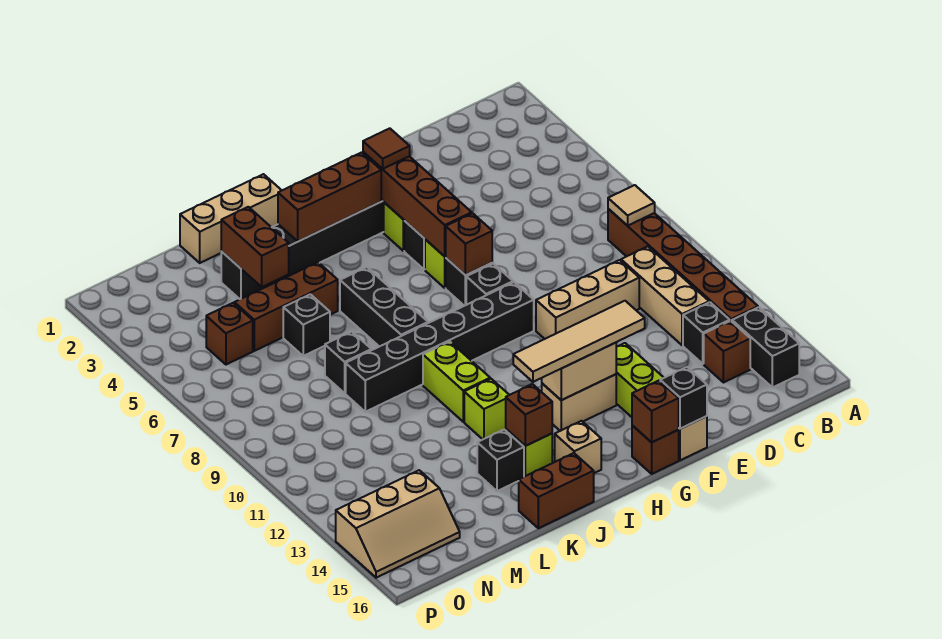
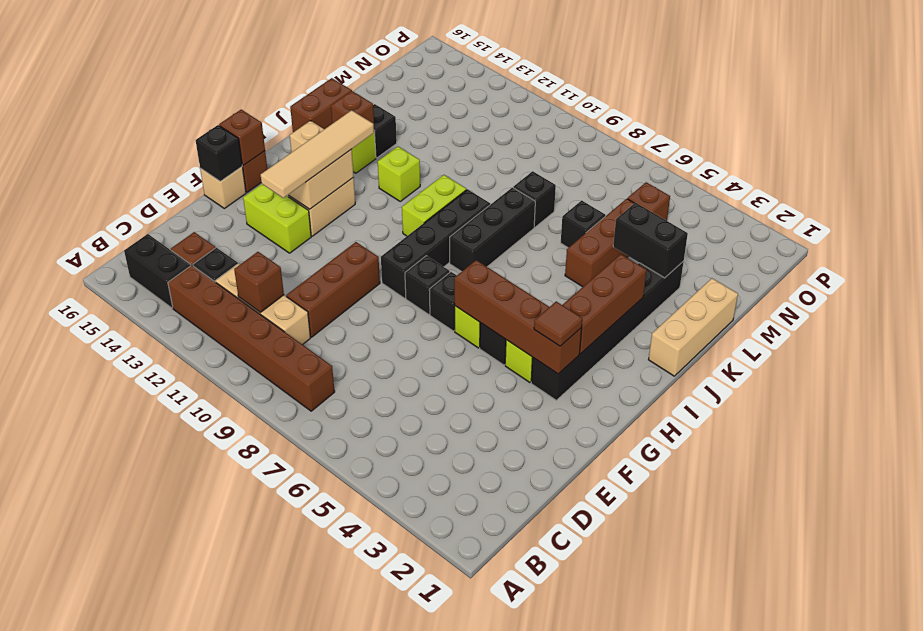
tan tile B8 level 2 -> none
tan brick D10:F10 level 1 -> brown brick D10:F10 level 1
brown brick G7 level 2 -> brown brick C11 level 2
black brick G9:L9 level 1 -> black brick G9:J9 level 1
black brick J6:J8 level 1 -> black brick I8:K8 level 1
lime brick J10:J11 level 1 -> lime brick I10:J10 level 1
brown brick L3:L4 level 2 -> black brick L3:L4 level 2
tan slope N14:P15 level 1 top 14 -> none

